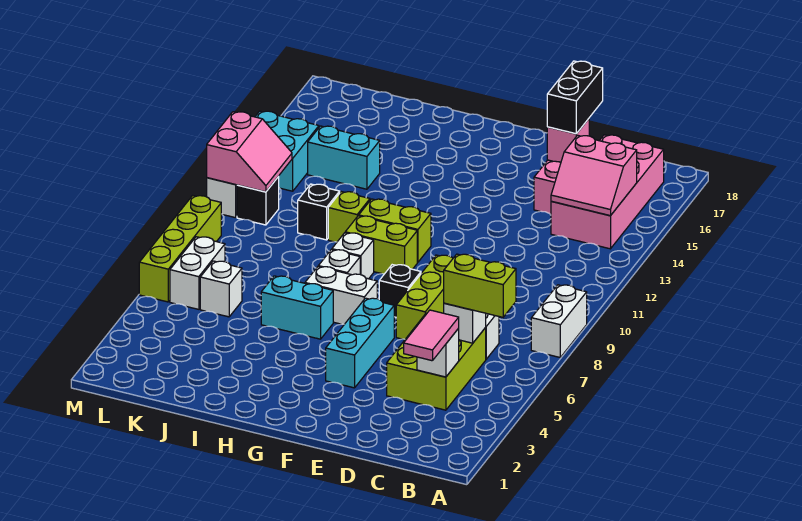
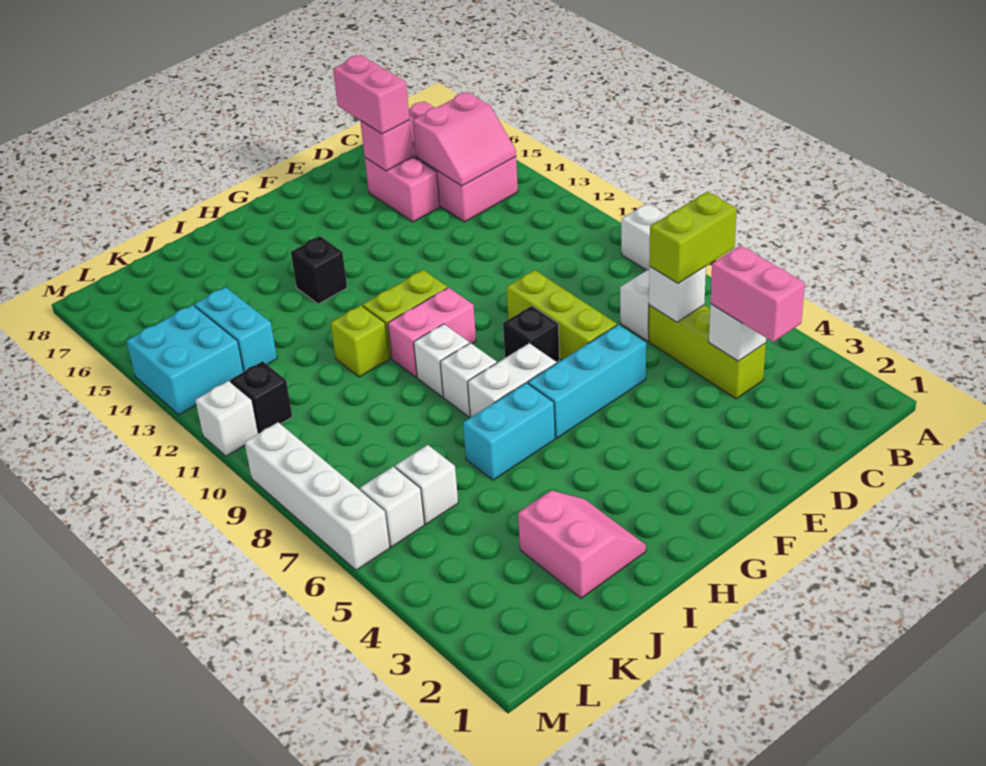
pink tile C3:C4 level 3 -> pink brick C3:C4 level 3
lime brick C4:D6 level 1 -> lime brick C4:C6 level 1
black brick D16:D17 level 3 -> pink brick D16:D17 level 3
cyan brick F4:F6 level 1 -> cyan brick E6:G6 level 1
lime brick G10:H10 level 1 -> pink brick G10:H10 level 1
black brick J11 level 1 -> black brick H14 level 1
cyan brick J14:K14 level 1 -> cyan brick K13:K14 level 1
white brick L6:L7 level 1 -> white brick L6 level 1
pink slope L11:M12 level 2 top M -> pink slope I2:J3 level 1 top J
lime brick M6:M9 level 1 -> white brick M6:M9 level 1

